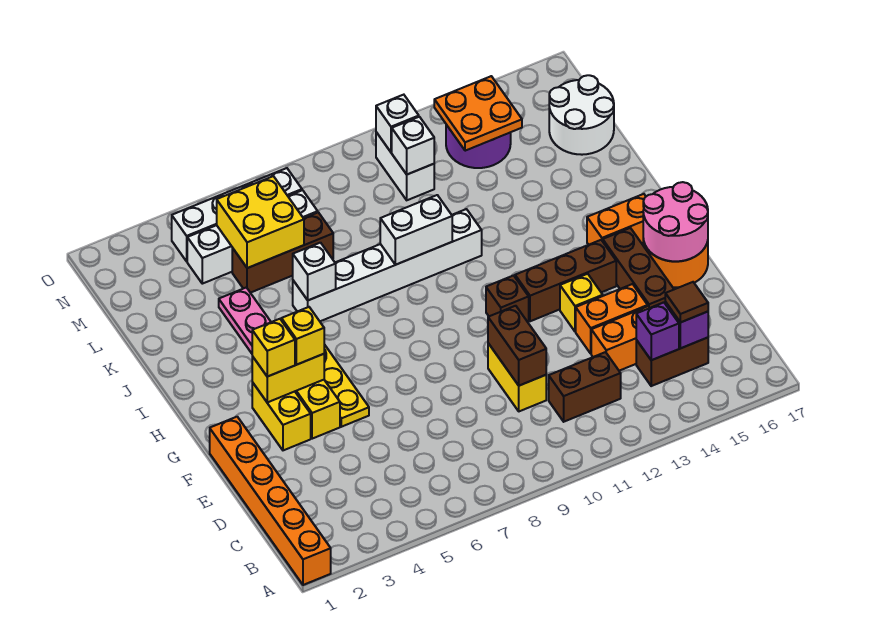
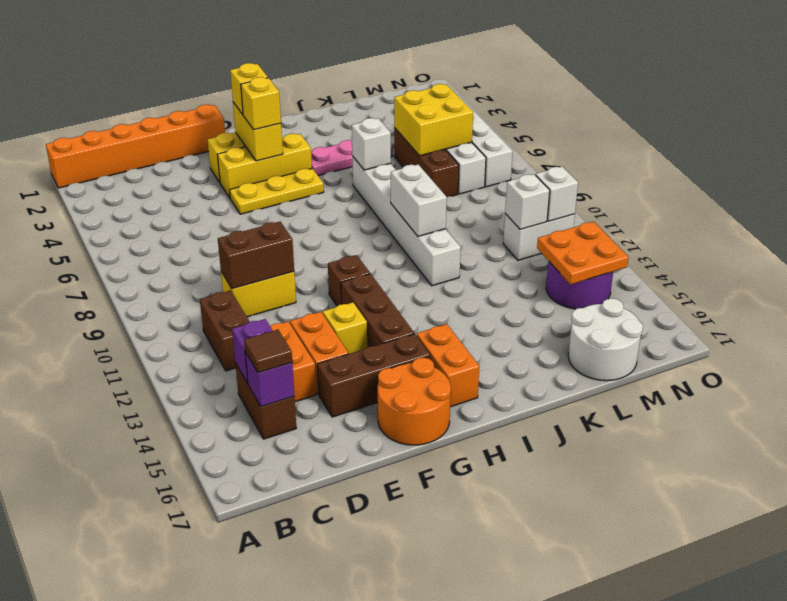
pink round brick F16:G17 level 2 -> none

